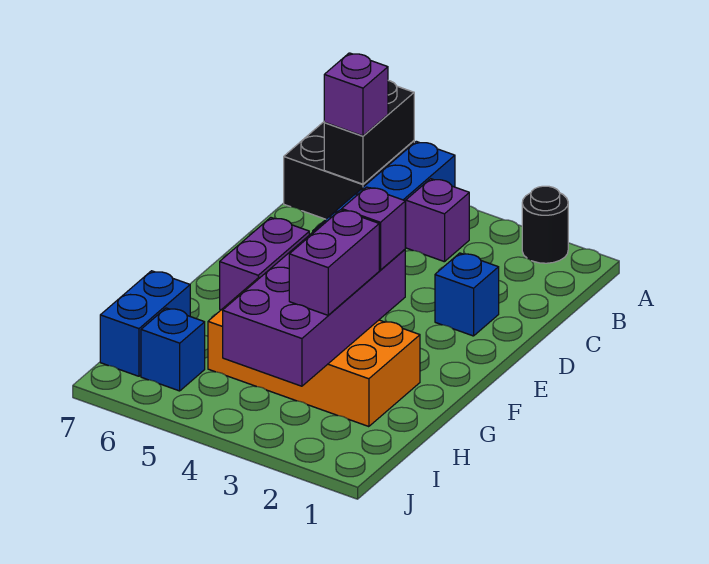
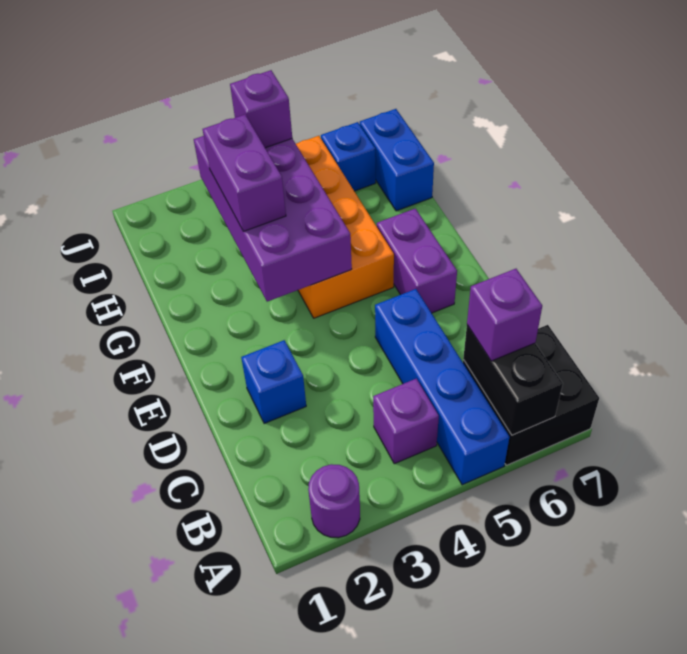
black round brick A2 level 1 -> purple round brick A2 level 1
purple brick F3 level 3 -> purple brick I4 level 3
orange brick G2:H5 level 1 -> orange brick F4:I5 level 1

